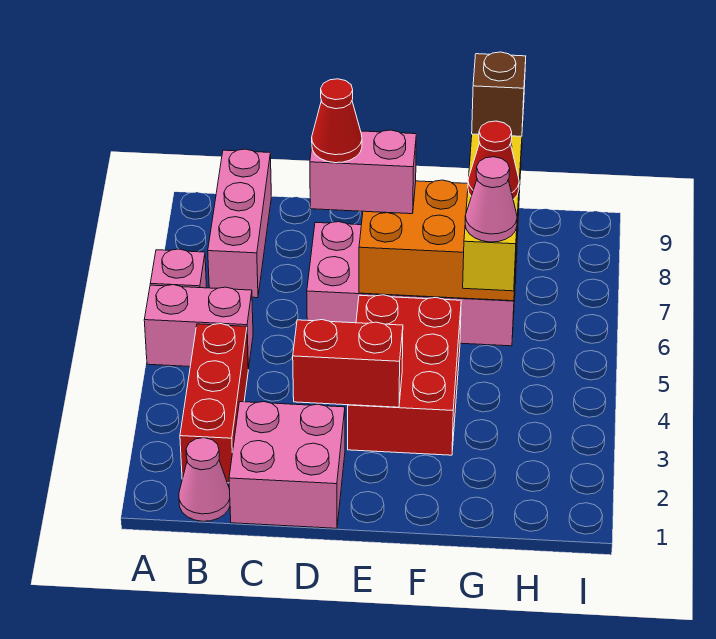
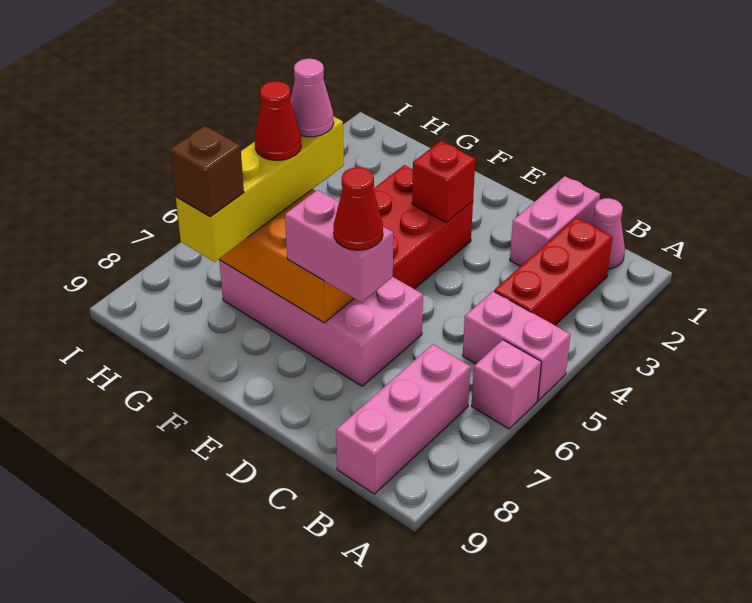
pink brick C1:D2 level 1 -> pink brick C1:C2 level 1
red brick D3:E3 level 2 -> red brick E3 level 2

